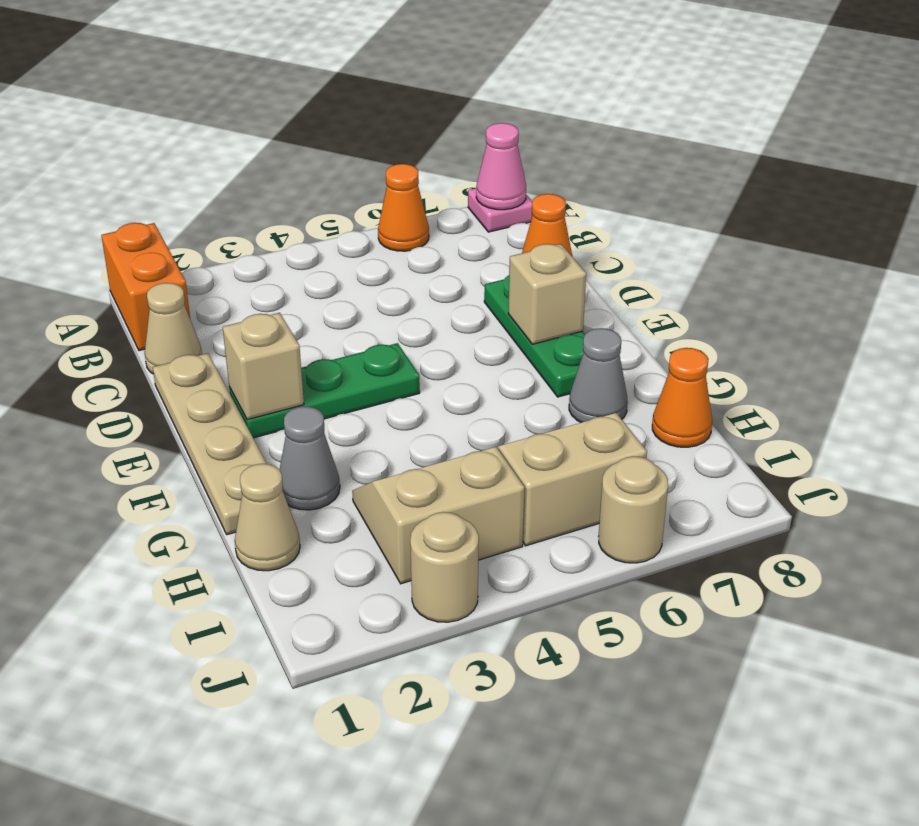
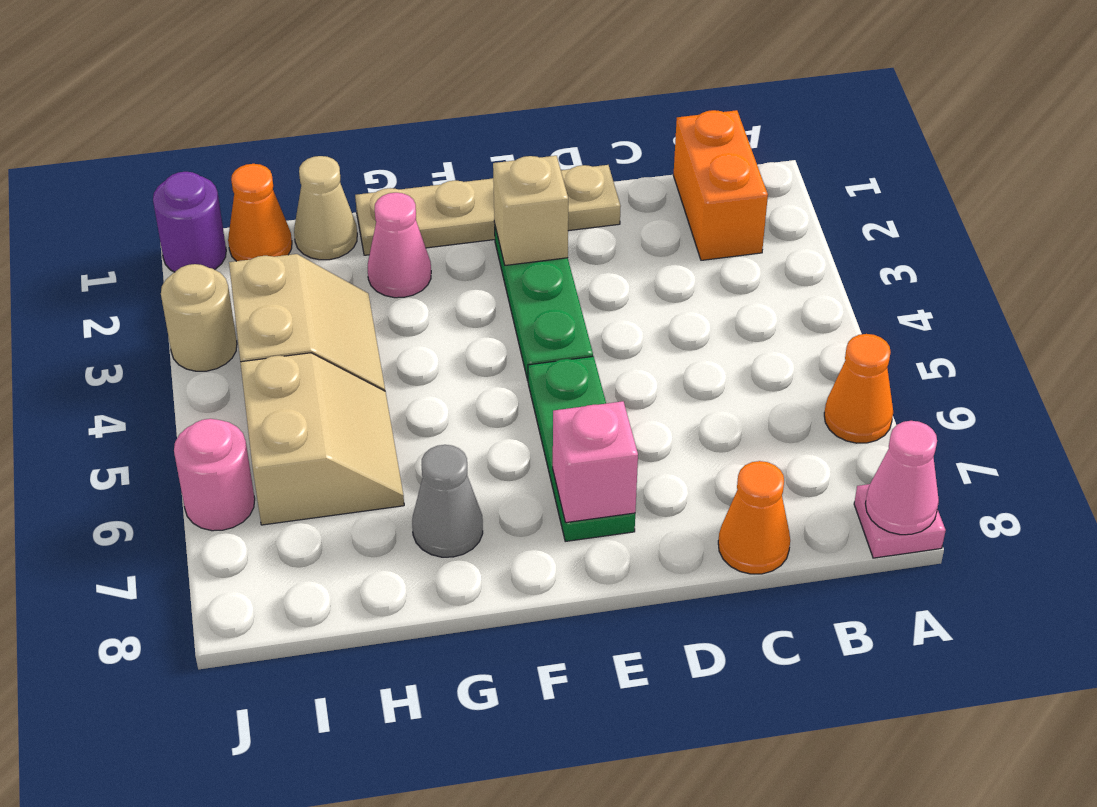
orange brick A1:B1 level 1 -> orange brick B1:B2 level 1
tan cone C1 level 1 -> none
green plate D7:F7 level 1 -> green plate E5:E7 level 1
tan brick E7 level 2 -> pink brick E7 level 2
grey cone G2 level 1 -> pink cone G2 level 1
orange cone H8 level 1 -> orange cone I1 level 1
none -> purple round brick J1 level 1
tan round brick J6 level 1 -> pink round brick J6 level 1

